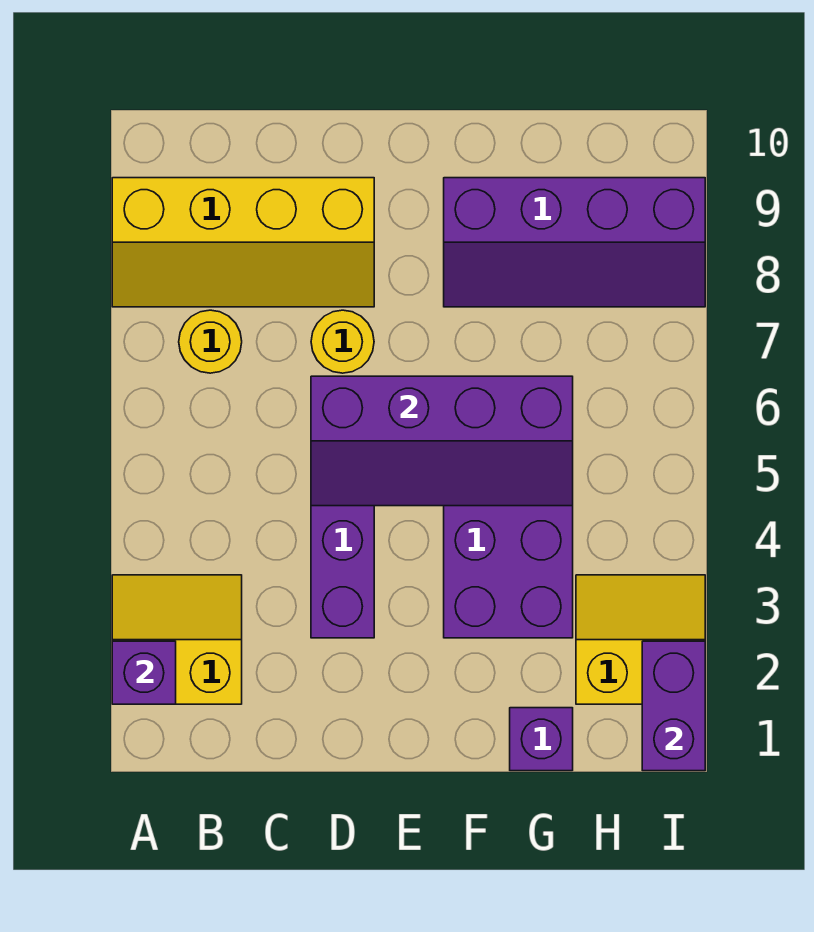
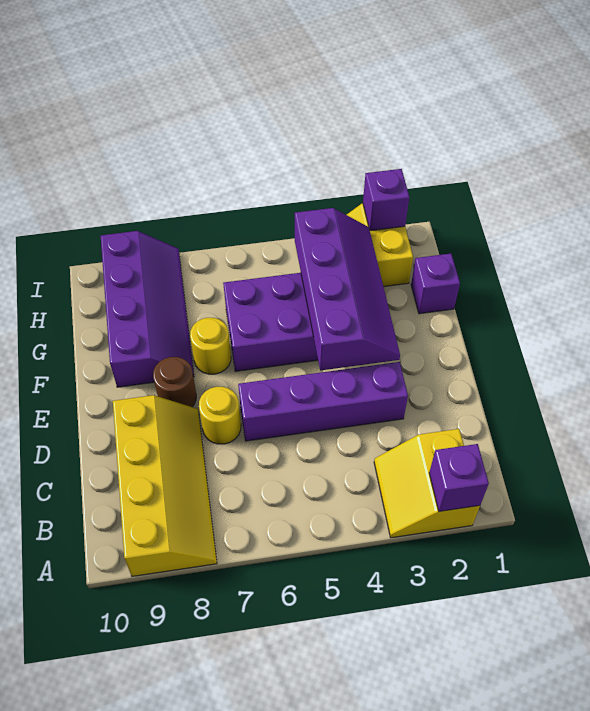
yellow round brick B7 level 1 -> yellow round brick F7 level 1
purple slope D5:G6 level 2 top 6 -> purple slope E3:H4 level 2 top 4
none -> brown round brick E8 level 1
purple brick I1:I2 level 2 -> purple brick I2 level 2

